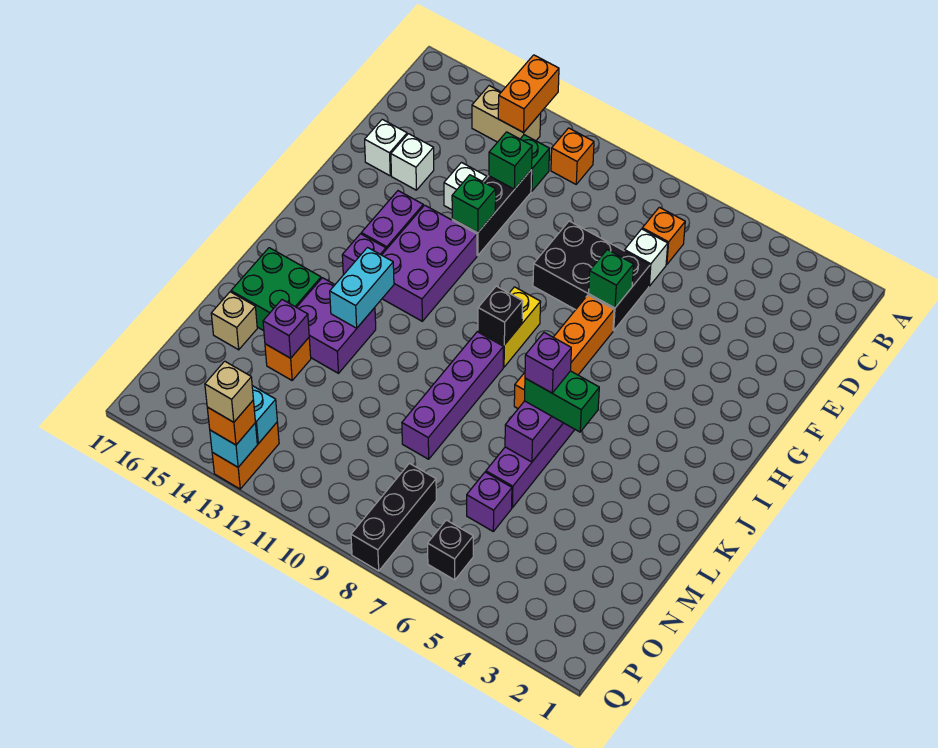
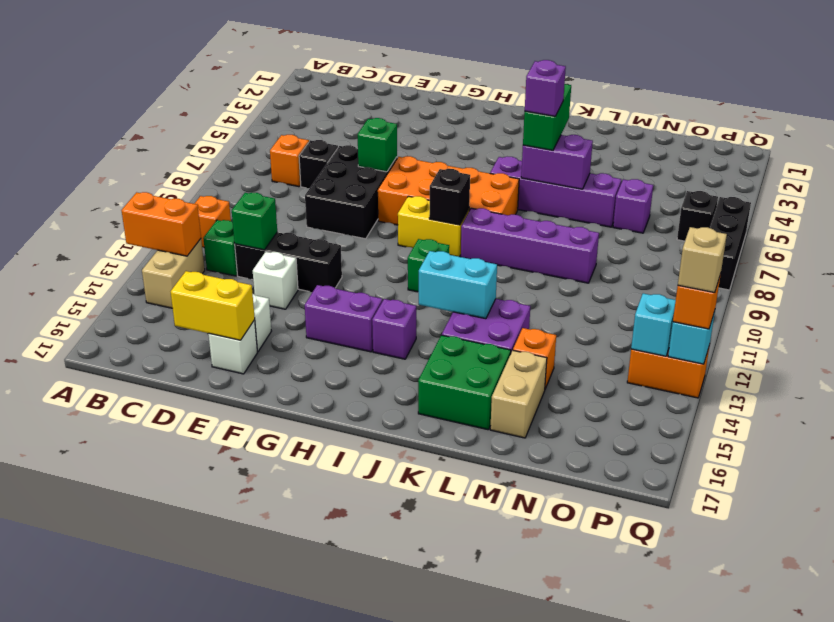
white brick D7 level 1 -> black brick D7 level 1
none -> yellow brick D16:E16 level 2
green brick F12 level 2 -> green brick I11 level 1
orange brick G7:J7 level 1 -> orange brick G7:J8 level 1
purple brick G12:I13 level 1 -> none
purple brick M14 level 2 -> none
tan brick M16 level 1 -> tan brick M15:M16 level 1
black brick O8:Q8 level 1 -> black brick Q6:Q8 level 1

